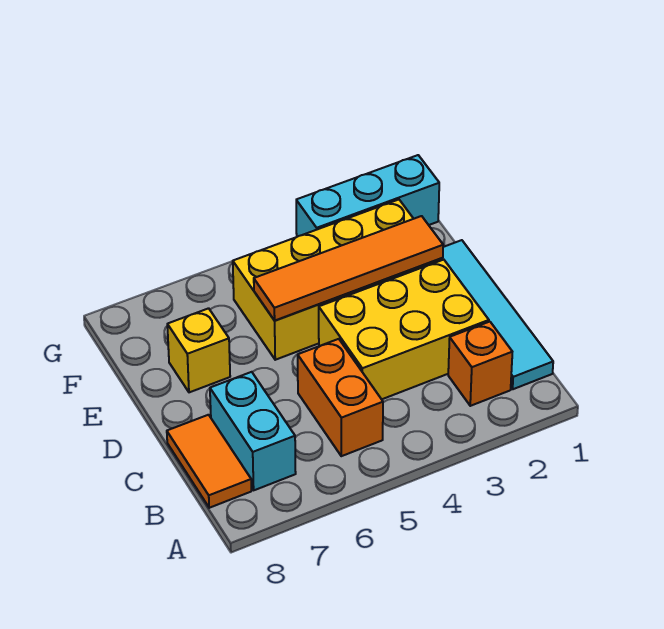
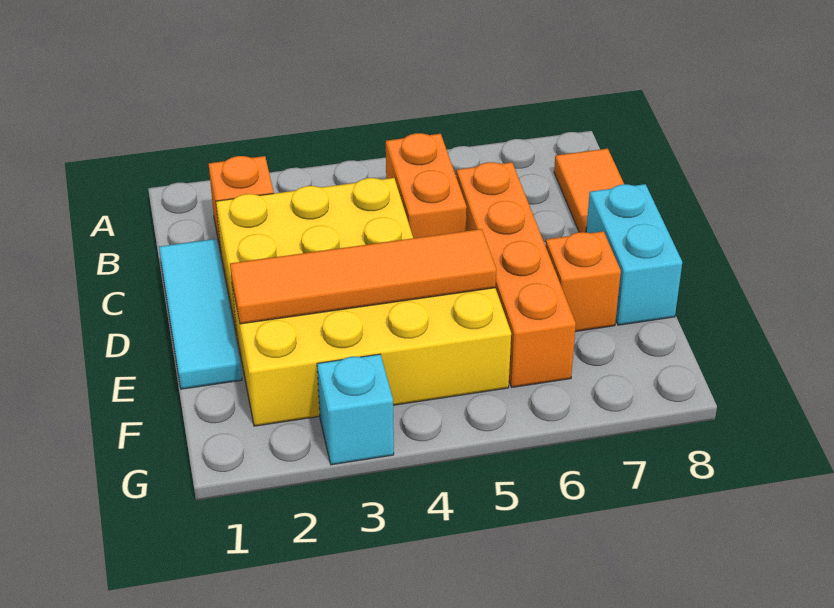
cyan tile B1:E1 level 1 -> cyan tile C1:E1 level 1
cyan brick B7:C7 level 1 -> cyan brick D8:E8 level 1
none -> orange brick C6:F6 level 1
yellow brick E7 level 1 -> orange brick E7 level 1
cyan brick G1:G3 level 1 -> cyan brick G3 level 1

